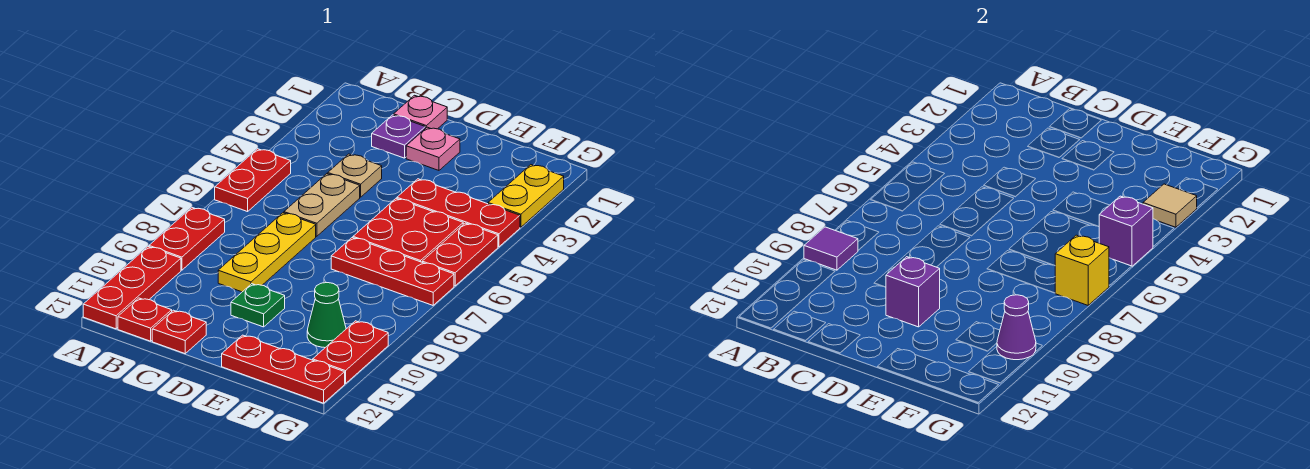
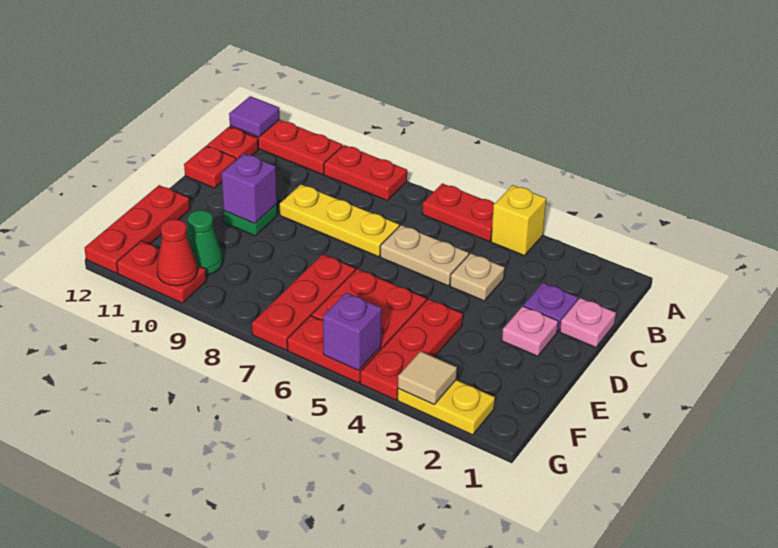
purple tile A9 level 2 -> purple tile A12 level 2
yellow brick G7 level 2 -> yellow brick A4 level 1
purple cone G10 level 2 -> red cone G10 level 2

